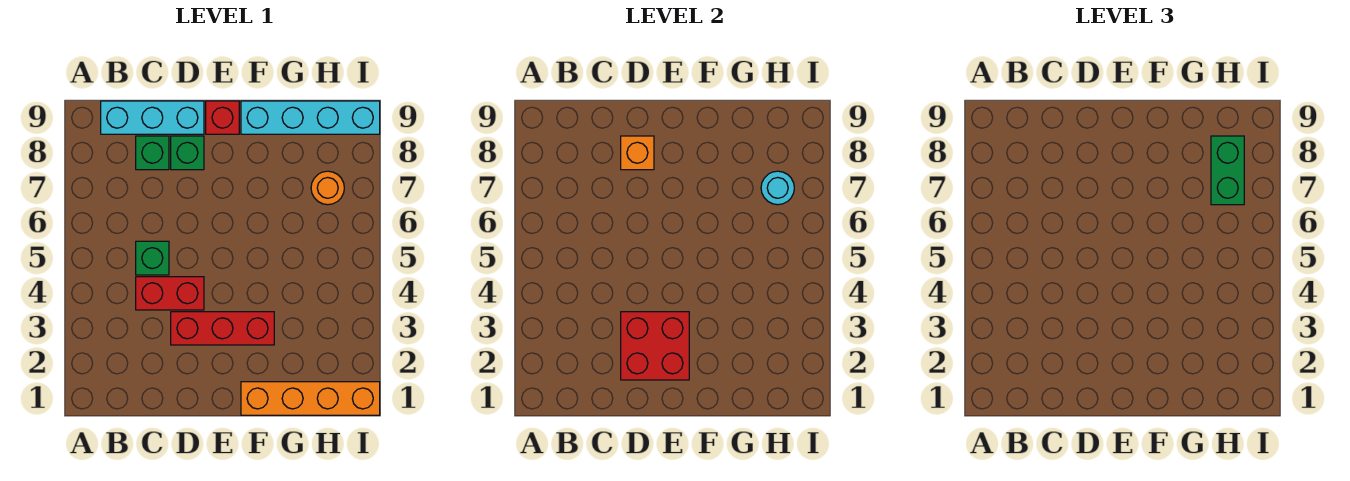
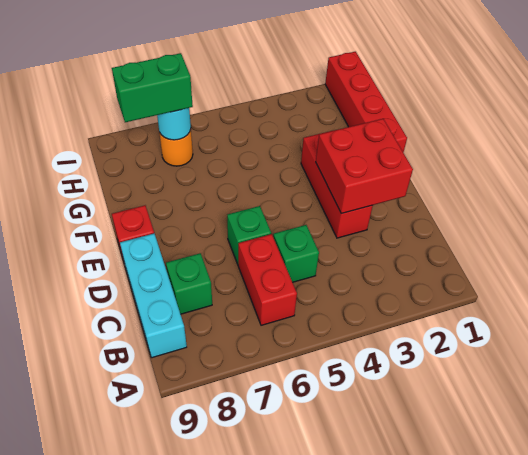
red brick C4:D4 level 1 -> red brick B6:C6 level 1
green brick D8 level 1 -> green brick D6 level 1
orange brick D8 level 2 -> none
orange brick F1:I1 level 1 -> red brick F1:I1 level 1
cyan brick F9:I9 level 1 -> none

